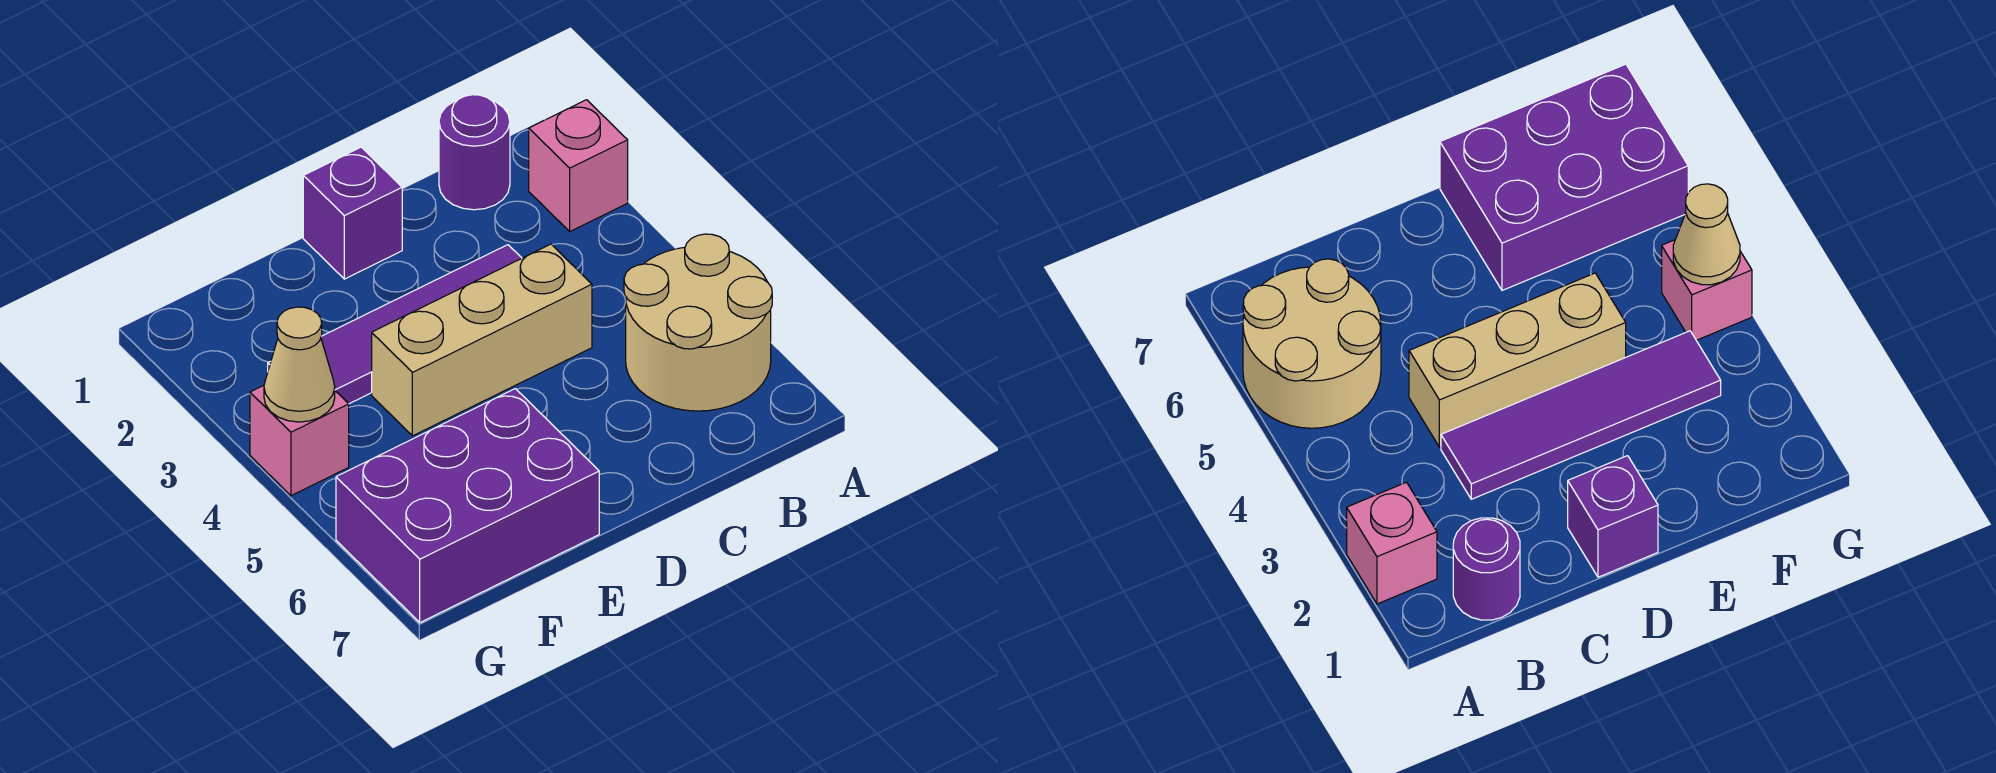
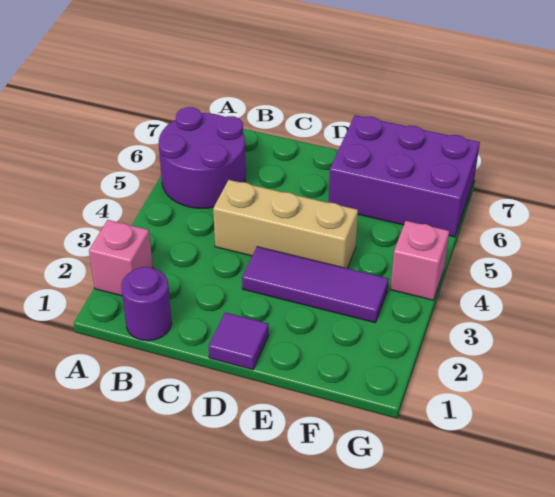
tan round brick A5:B6 level 1 -> purple round brick A5:B6 level 1
purple tile C3:F3 level 1 -> purple tile D3:F3 level 1
purple brick D1 level 1 -> purple tile D1 level 1
tan cone G4 level 2 -> none

